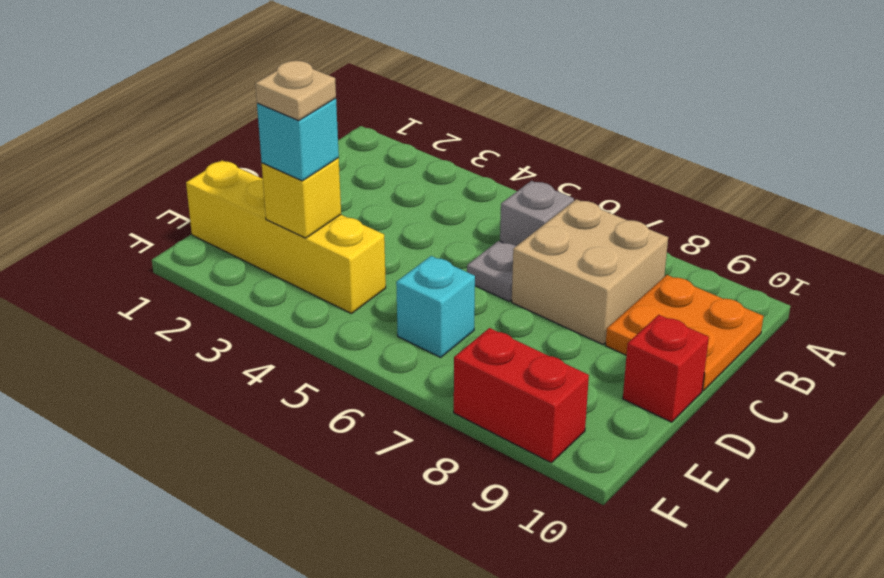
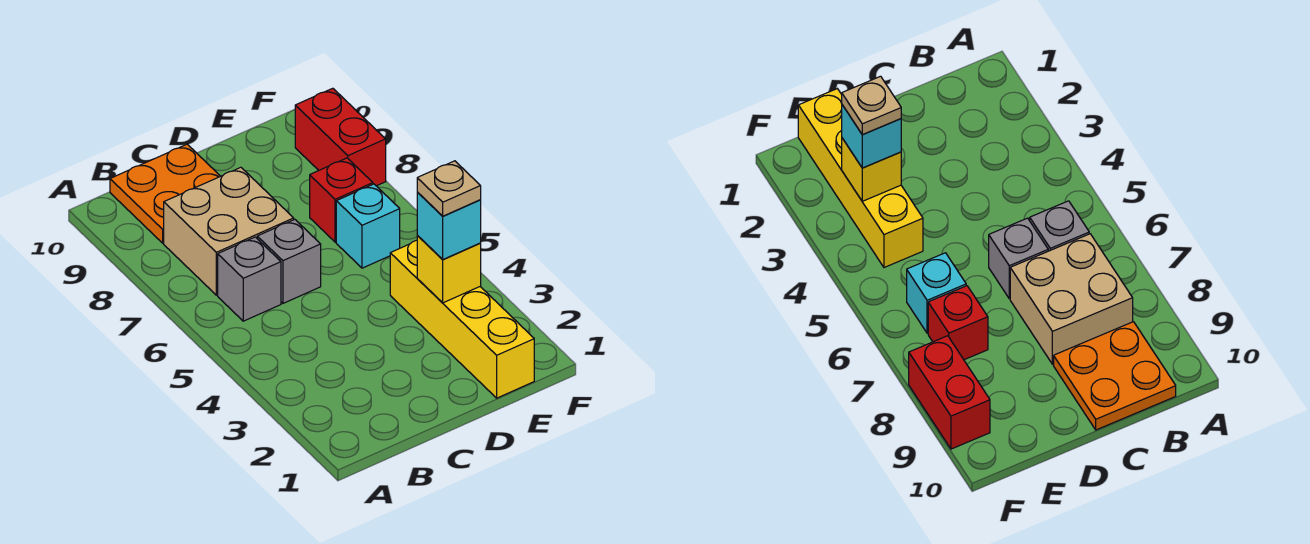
grey plate C6 level 1 -> grey brick C6 level 1
red brick D10 level 1 -> red brick E7 level 1

